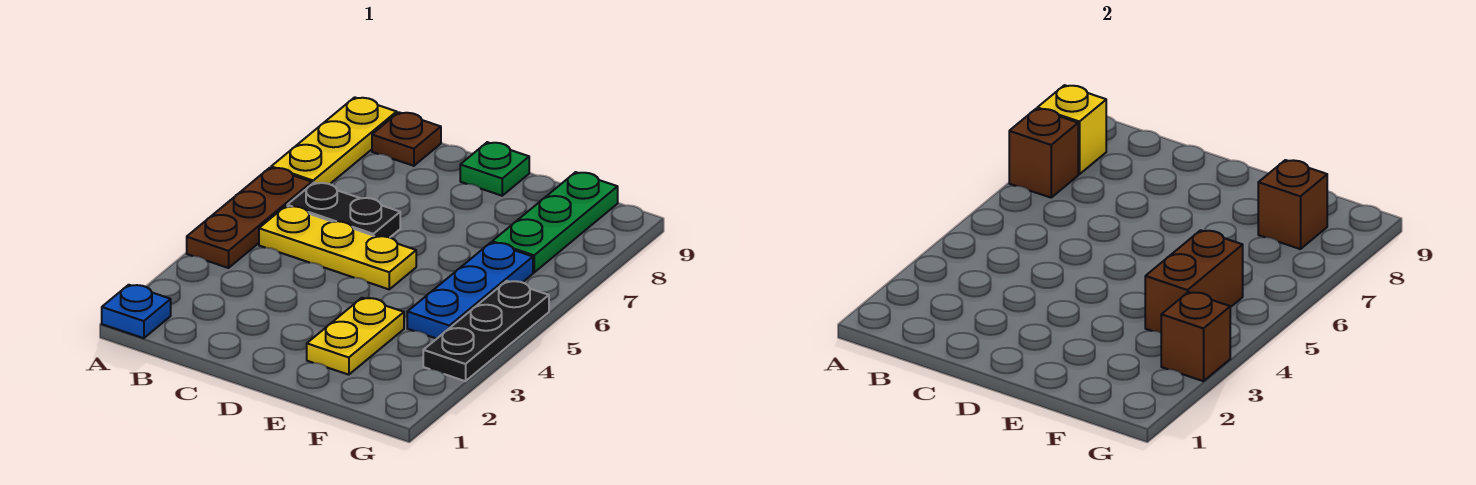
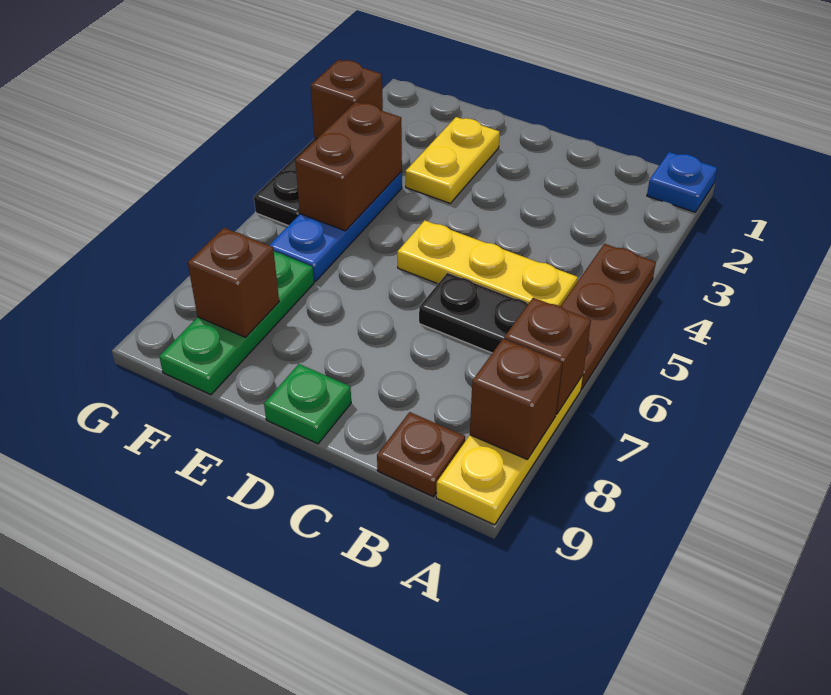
yellow brick A8 level 2 -> brown brick A8 level 2

